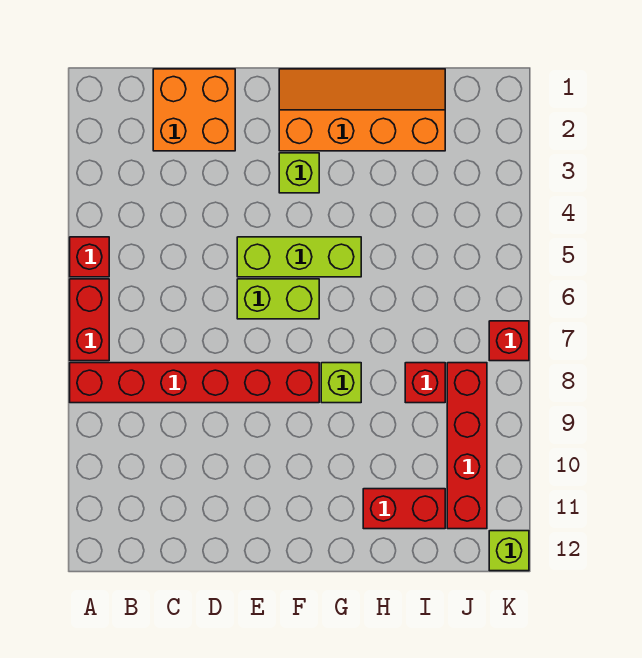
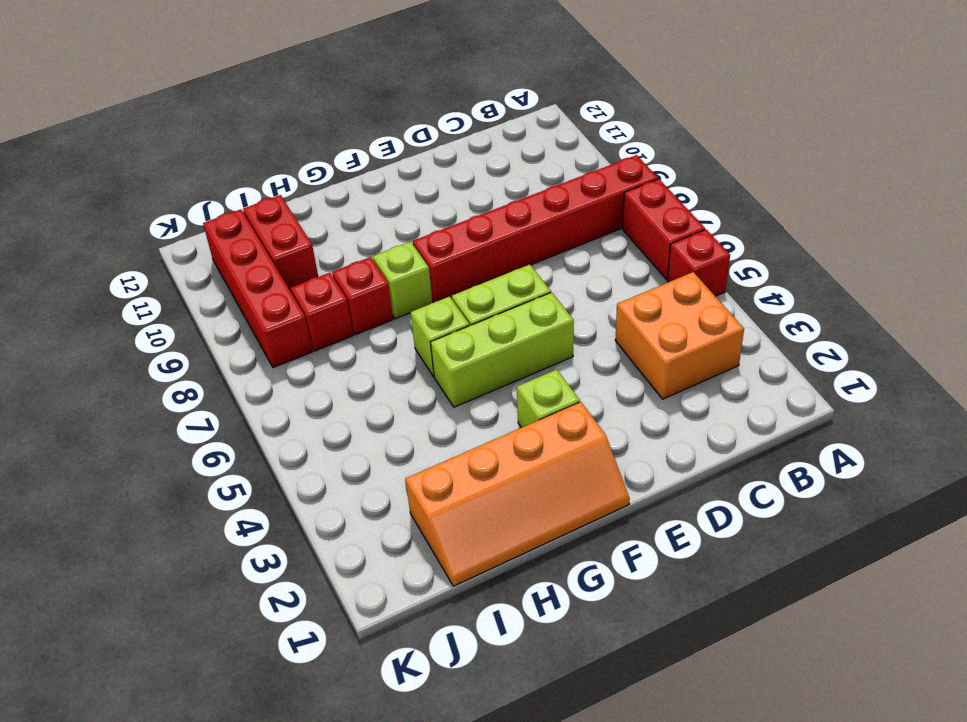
orange brick C1:D2 level 1 -> orange brick B3:C4 level 1
red brick H11:I11 level 1 -> red brick I10:I11 level 1
red brick K7 level 1 -> red brick H8 level 1
lime brick K12 level 1 -> lime brick G6 level 1

